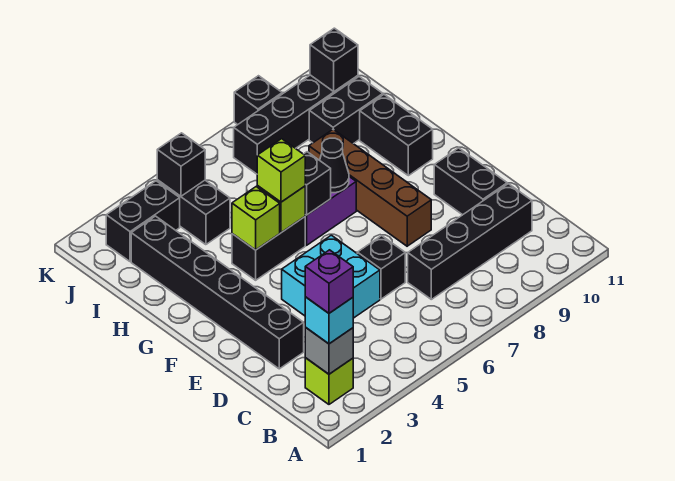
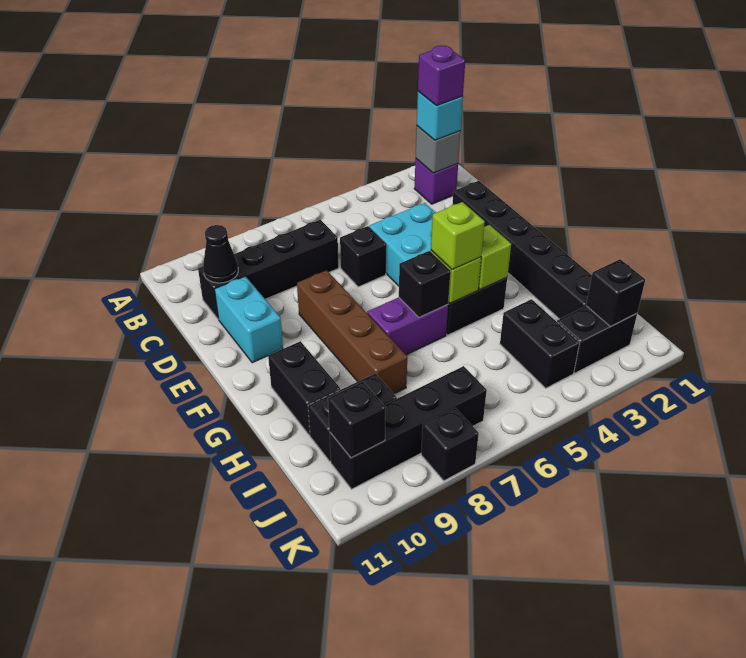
lime brick B2 level 1 -> purple brick B2 level 1
black brick D10:E10 level 1 -> cyan brick D10:E10 level 1
black cone G7 level 2 -> black cone C10 level 2
black brick J4 level 2 -> black brick J2 level 2

